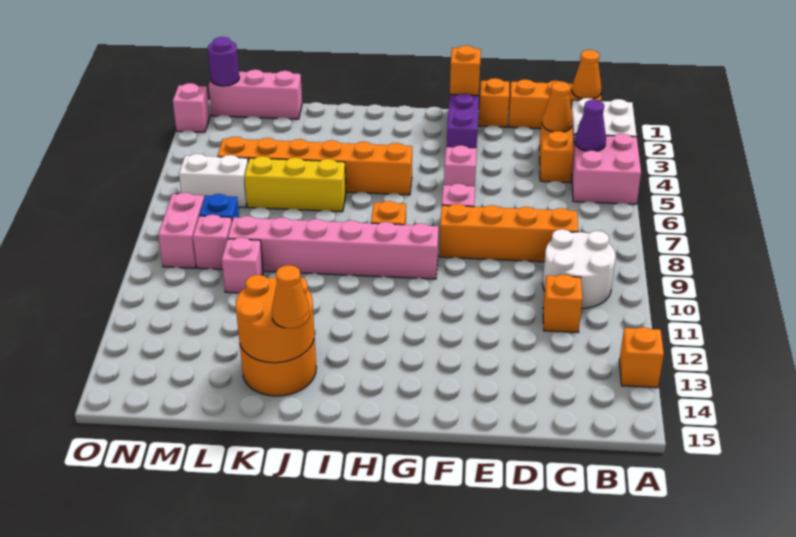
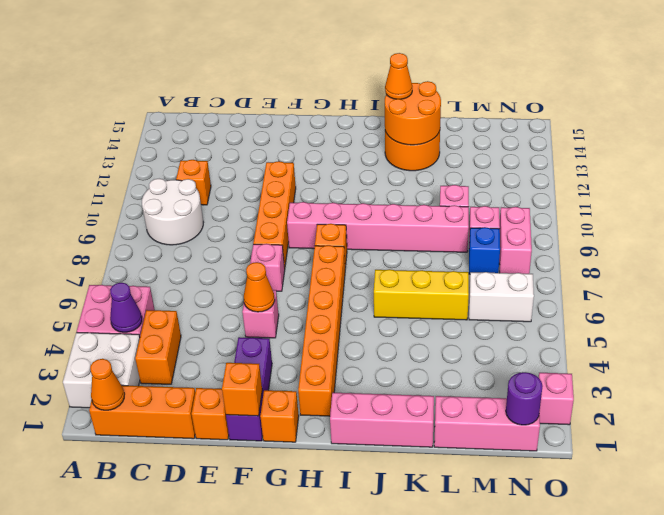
orange brick A13 level 1 -> orange brick G1 level 1
orange cone C3 level 2 -> orange cone F5 level 2
orange brick C8:F8 level 1 -> orange brick F8:F11 level 1
orange brick H5:M5 level 1 -> orange brick H2:H7 level 1
none -> pink brick I1:K1 level 1

